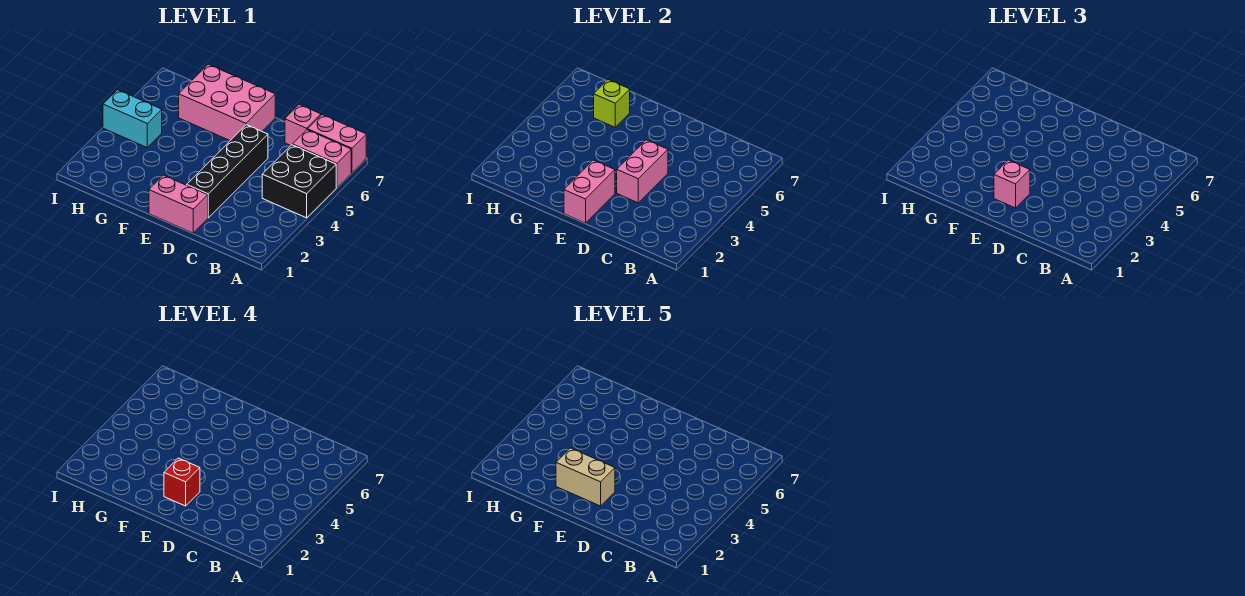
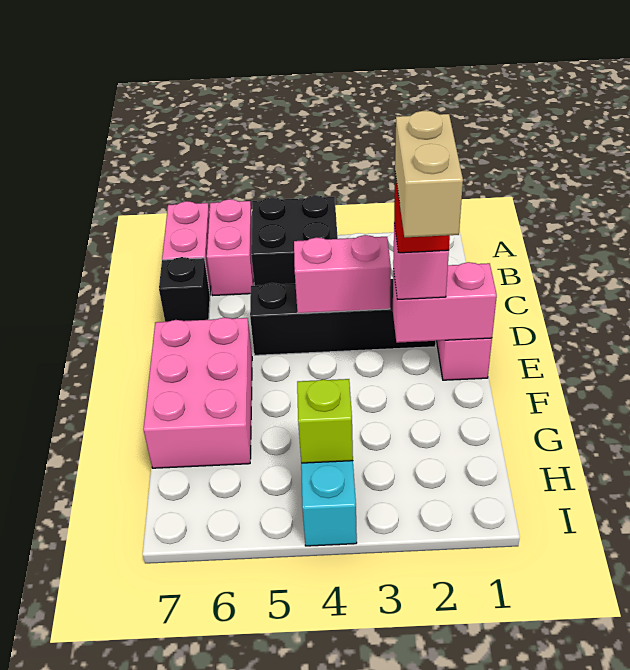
pink brick C7 level 1 -> black brick C7 level 1
lime brick G6 level 2 -> lime brick H4 level 2

